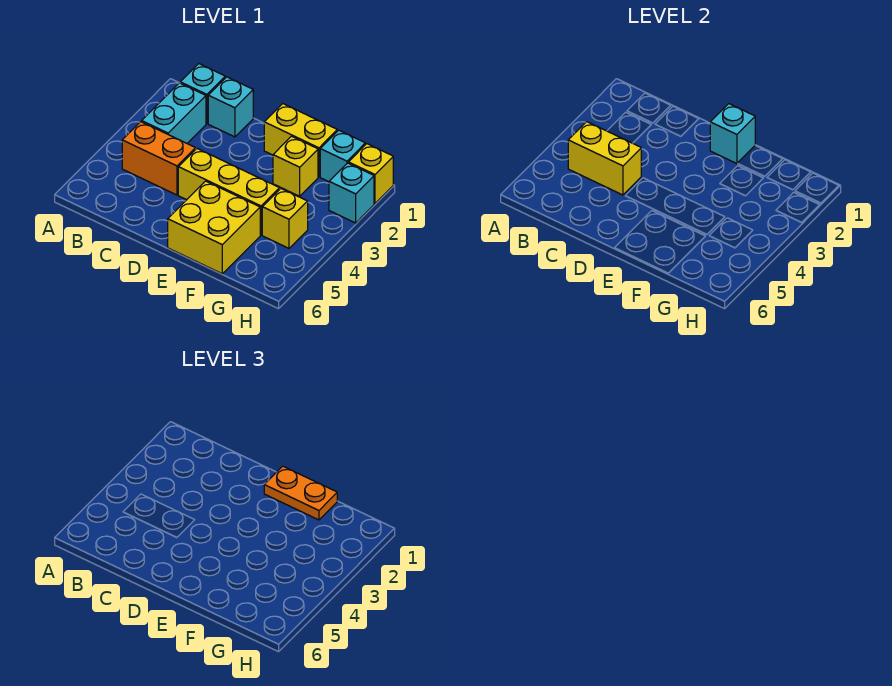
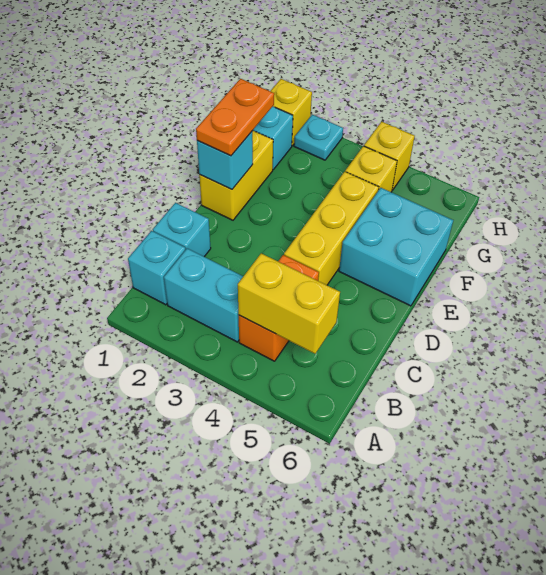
yellow brick B4:C4 level 2 -> yellow brick B4:B5 level 2
yellow brick E5:F6 level 1 -> cyan brick E5:F6 level 1
yellow brick F2 level 1 -> yellow brick H4 level 1
cyan brick H2 level 1 -> cyan plate H2 level 1

